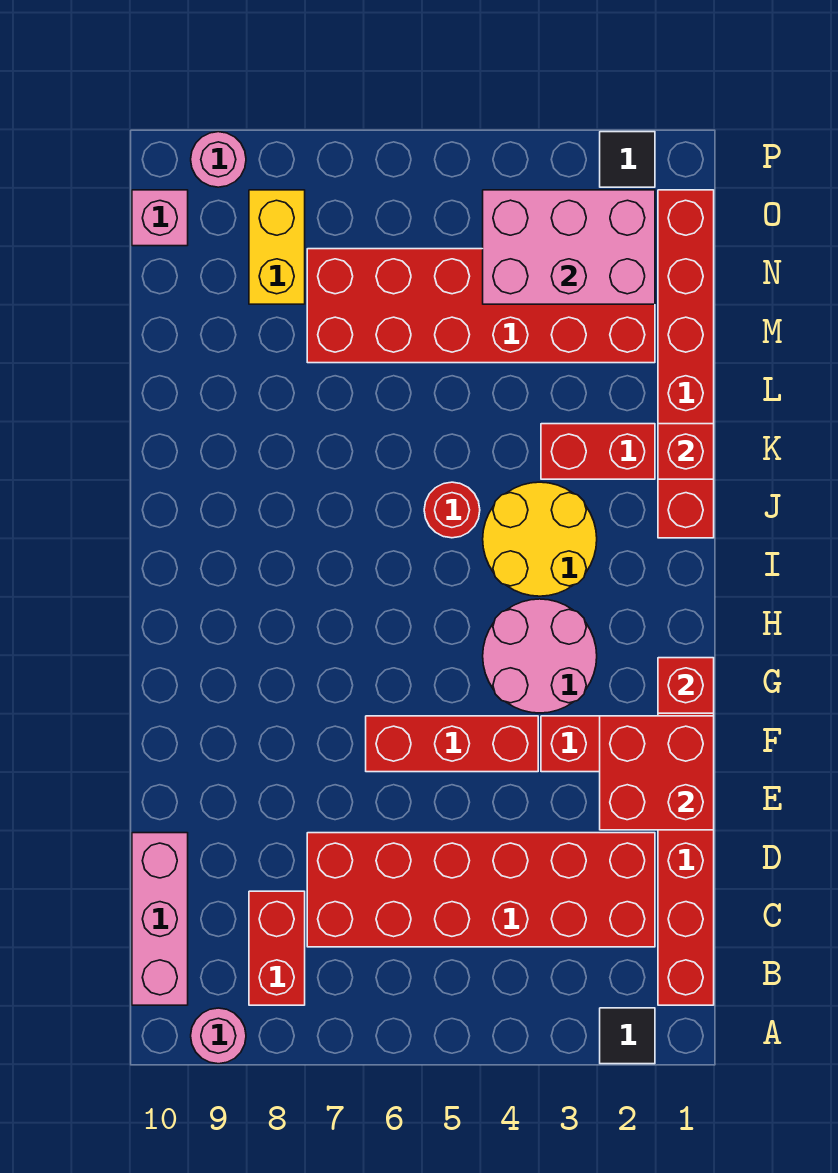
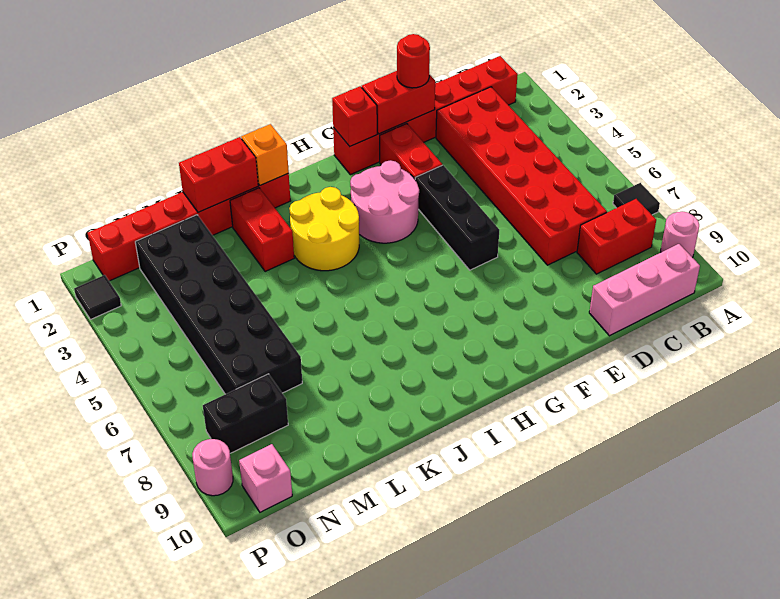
black tile A2 level 1 -> black tile A7 level 1
red brick E1:F2 level 2 -> red brick E1:F1 level 2
red brick F4:F6 level 1 -> black brick F4:F6 level 1
none -> orange brick J1 level 2
red round brick J5 level 1 -> red round brick E1 level 3
red brick K1 level 2 -> red brick K1:L1 level 2
red brick M2:N7 level 1 -> black brick M2:N7 level 1
pink brick N2:O4 level 2 -> none
yellow brick N8:O8 level 1 -> black brick N8:O8 level 1

